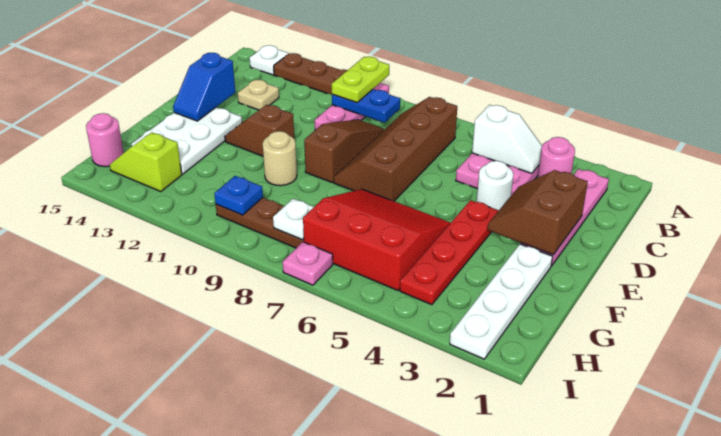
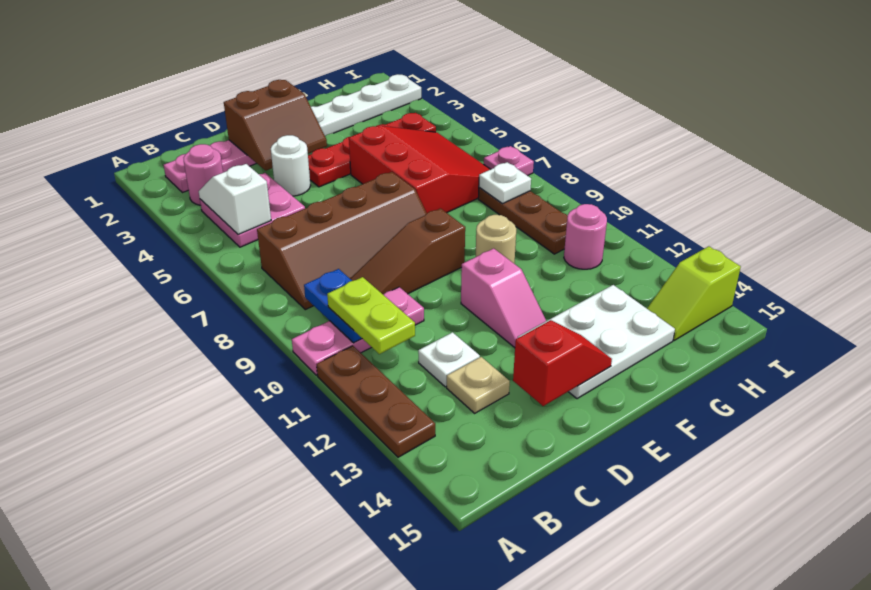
lime plate A10:B10 level 3 -> lime plate B10:B11 level 3
white plate A14 level 1 -> white plate C12 level 1
blue slope D14:E14 level 2 top D -> red slope D14:E14 level 2 top D
brown slope E11:E12 level 1 top 11 -> pink slope E11:E12 level 1 top 11
red slope F5:H7 level 1 top H -> red slope F5:H7 level 1 top F
blue plate H10 level 2 -> none
lime slope H13:H14 level 1 top 13 -> lime slope H14:I14 level 1 top I
pink round brick H15 level 1 -> pink round brick H11 level 1

